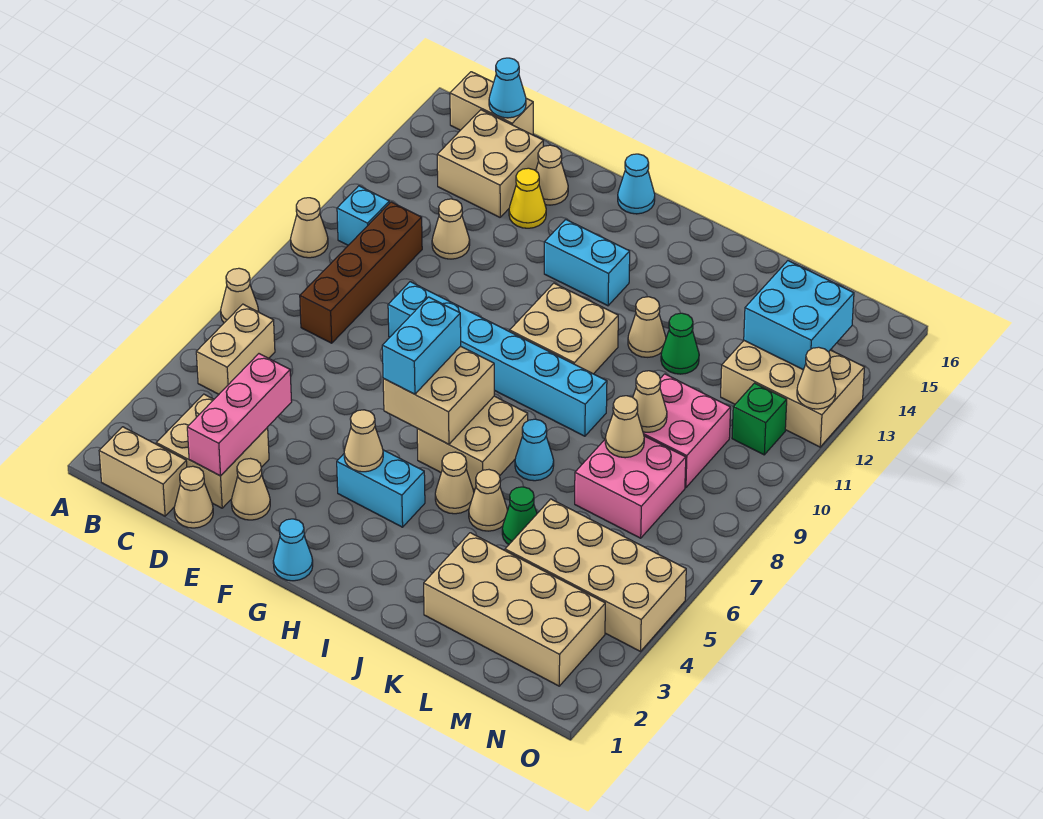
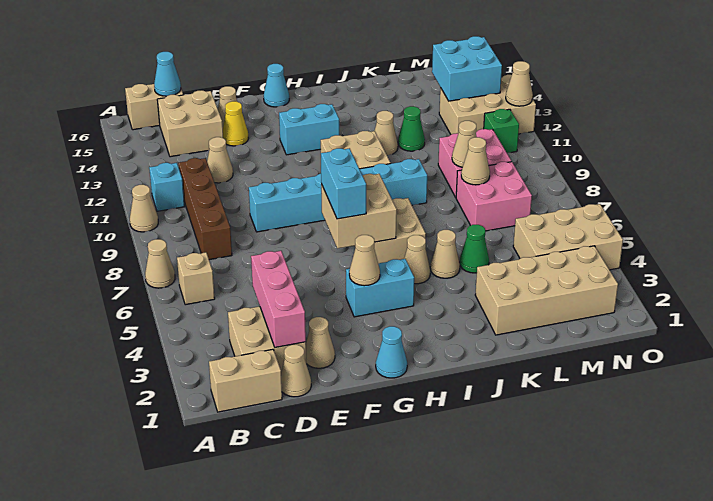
tan brick B5:B6 level 1 -> tan brick B6 level 1
cyan cone J7 level 1 -> none
tan brick L4:O5 level 1 -> tan brick M4:O5 level 1

